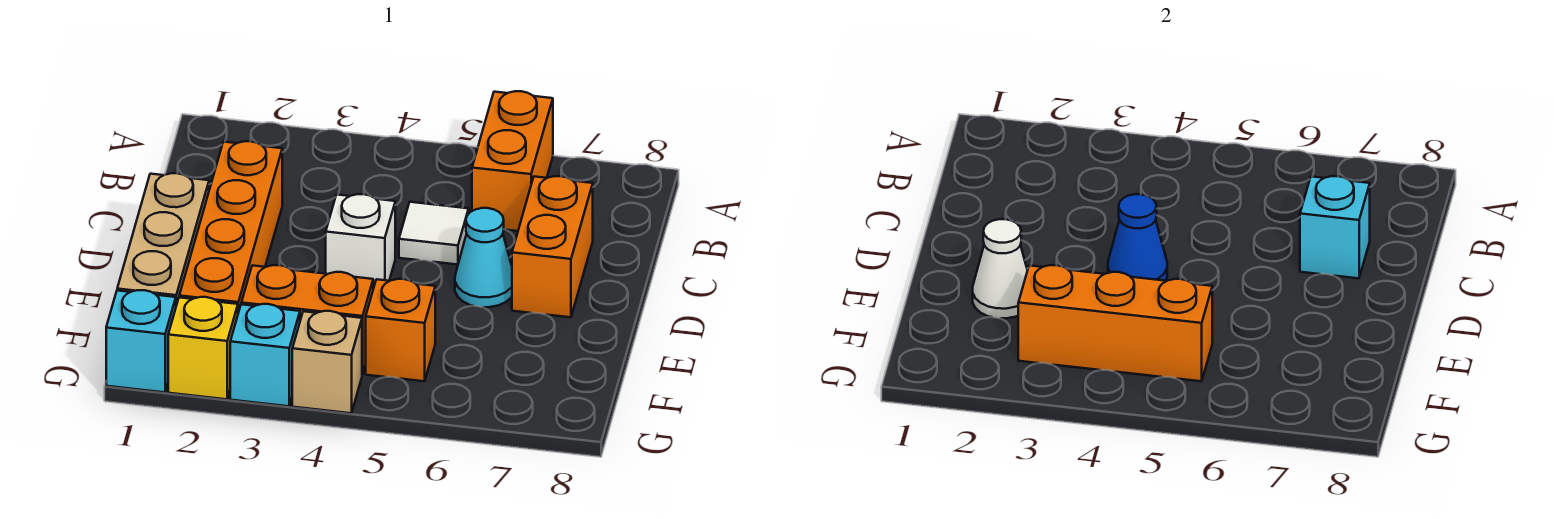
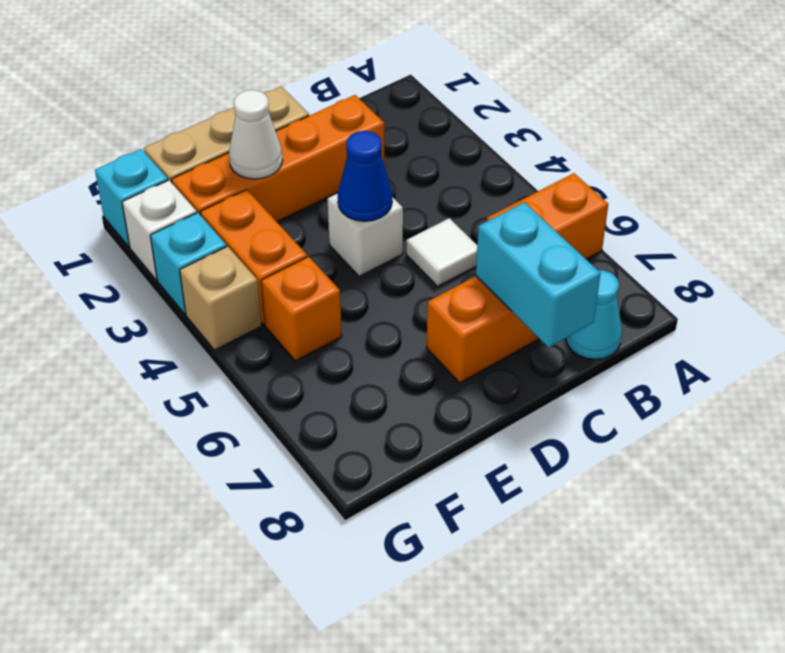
cyan brick C7 level 2 -> cyan brick C7:C8 level 2
cyan cone D6 level 1 -> cyan cone B8 level 1
orange brick F3:F5 level 2 -> none
yellow brick G2 level 1 -> white brick G2 level 1

